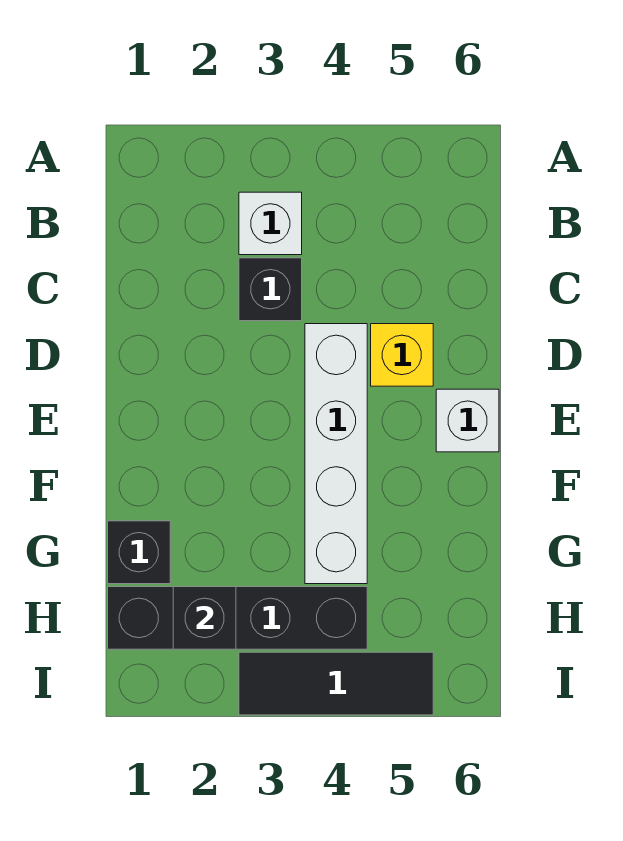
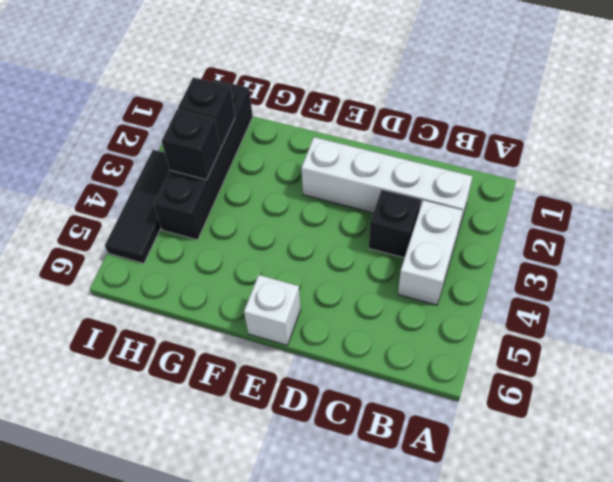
white brick B3 level 1 -> white brick B3:B4 level 1
white brick D4:G4 level 1 -> white brick B2:E2 level 1
yellow brick D5 level 1 -> none
black brick G1 level 1 -> black brick H3 level 2

